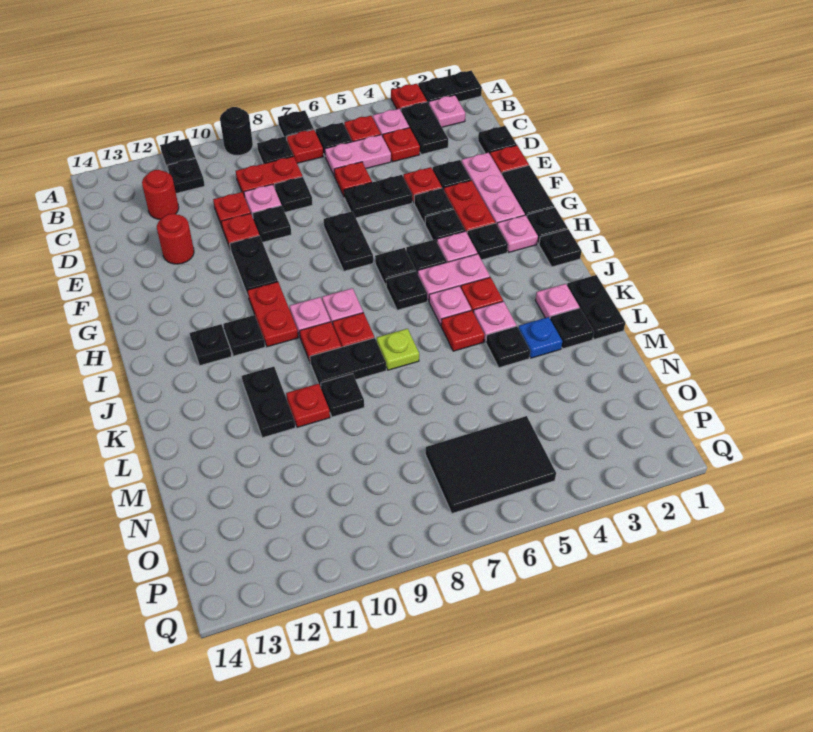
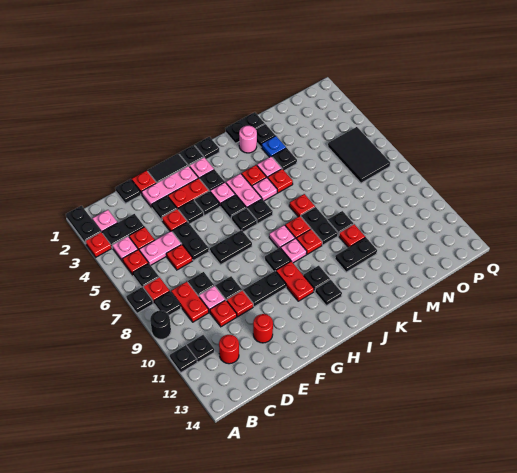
pink plate C5:C6 level 1 -> pink plate C5:D5 level 1
none -> black plate H9 level 1
red plate H10:I10 level 1 -> red plate H10:H11 level 1
pink plate K2 level 1 -> pink round brick K2 level 1
lime plate K7 level 1 -> red plate K7 level 1

